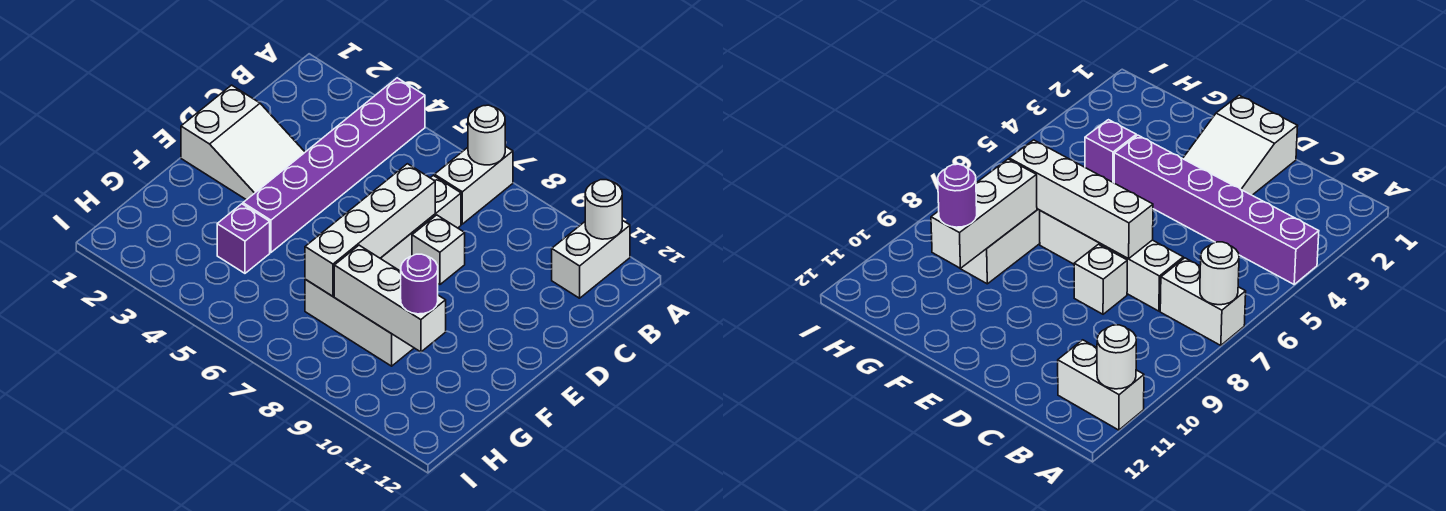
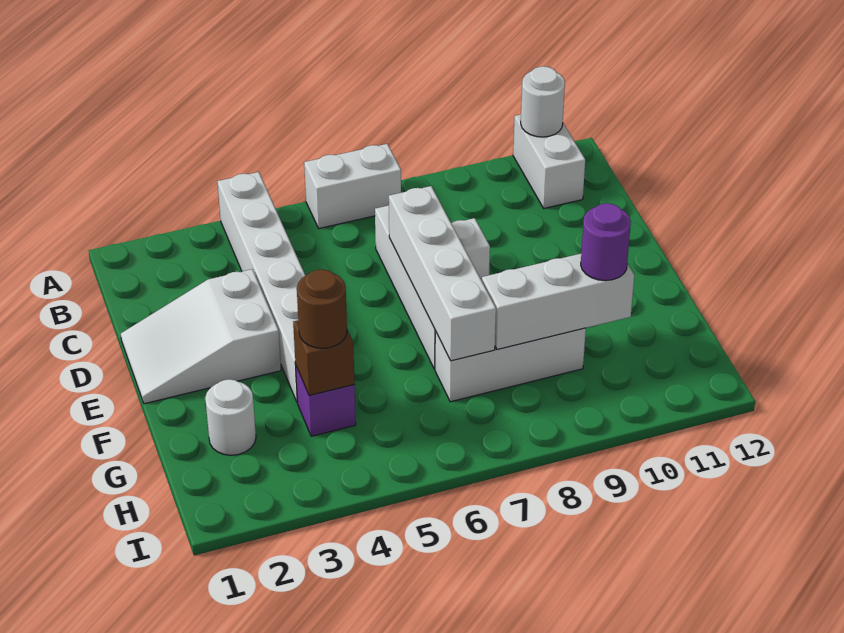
purple brick A4:F4 level 1 -> white brick A4:F4 level 1
white brick A7:B7 level 1 -> white brick A6:A7 level 1
white round brick A7 level 2 -> white round brick G2 level 1
white slope D1:E3 level 1 top 1 -> white slope D1:E3 level 1 top 3
none -> brown brick G4 level 2
none -> brown round brick G4 level 3

